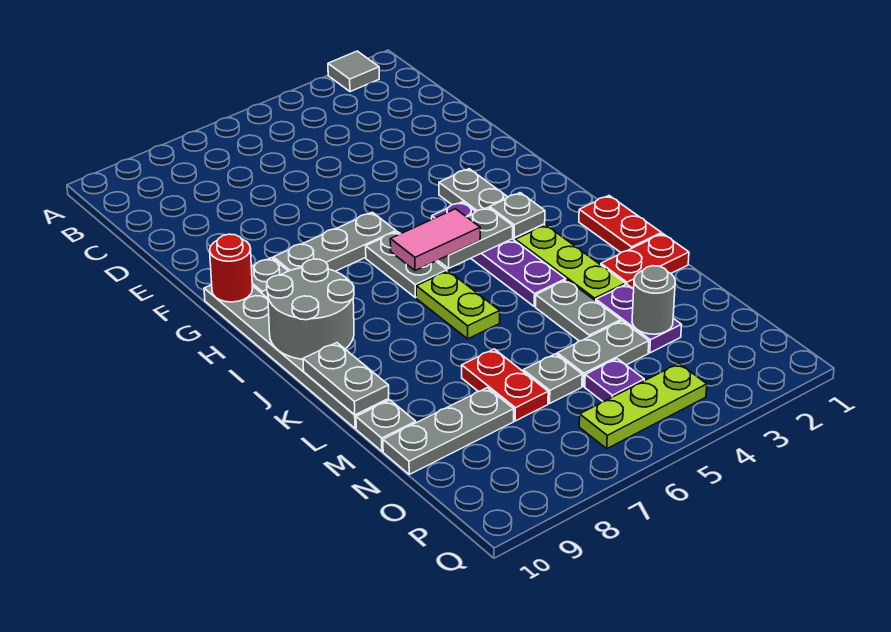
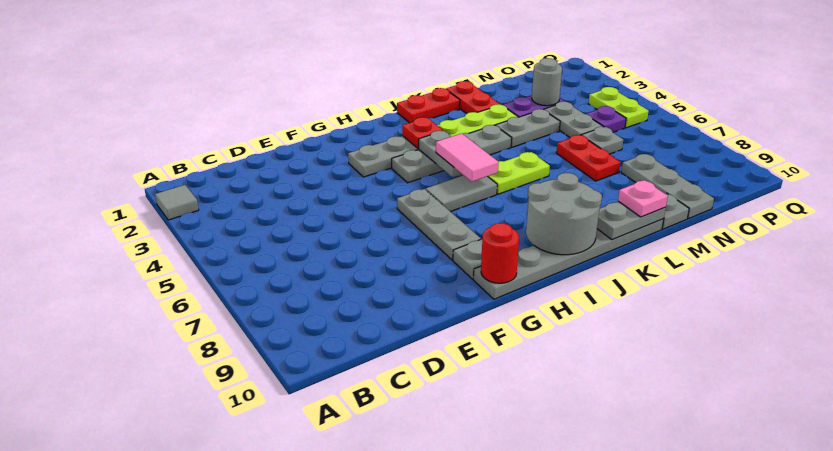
purple plate H4:K4 level 1 -> grey plate H4:K4 level 1
grey plate H6:I6 level 1 -> grey tile H6:I6 level 1
grey plate I3 level 2 -> red plate I3 level 2
none -> pink plate L10 level 3
red plate M7:N7 level 1 -> red plate M6:M7 level 1
lime plate P4:P6 level 1 -> lime plate P4:P5 level 1

